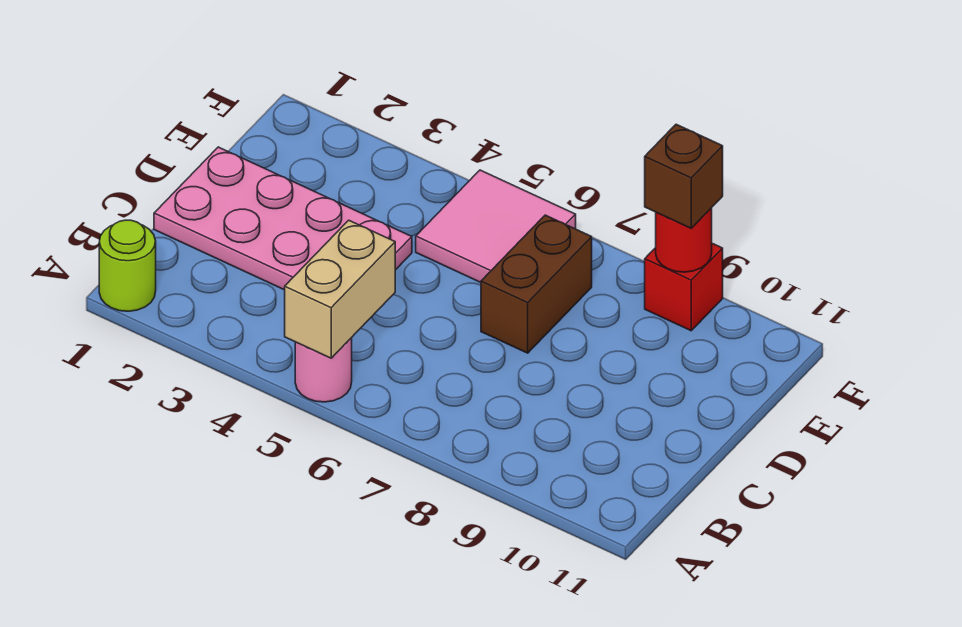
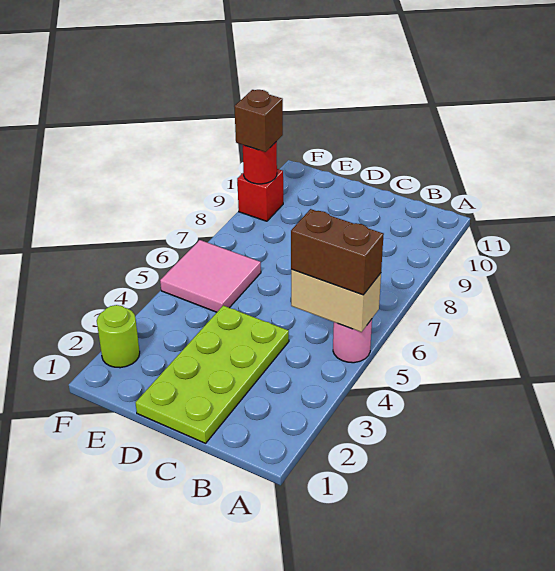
lime round brick A1 level 1 -> lime round brick F2 level 1
pink plate C1:D4 level 1 -> lime plate C1:D4 level 1
brown brick D7:E7 level 1 -> brown brick A5:B5 level 3

